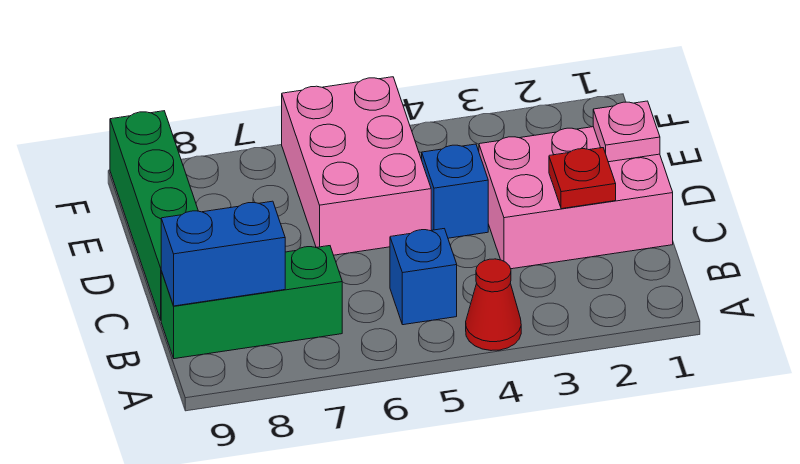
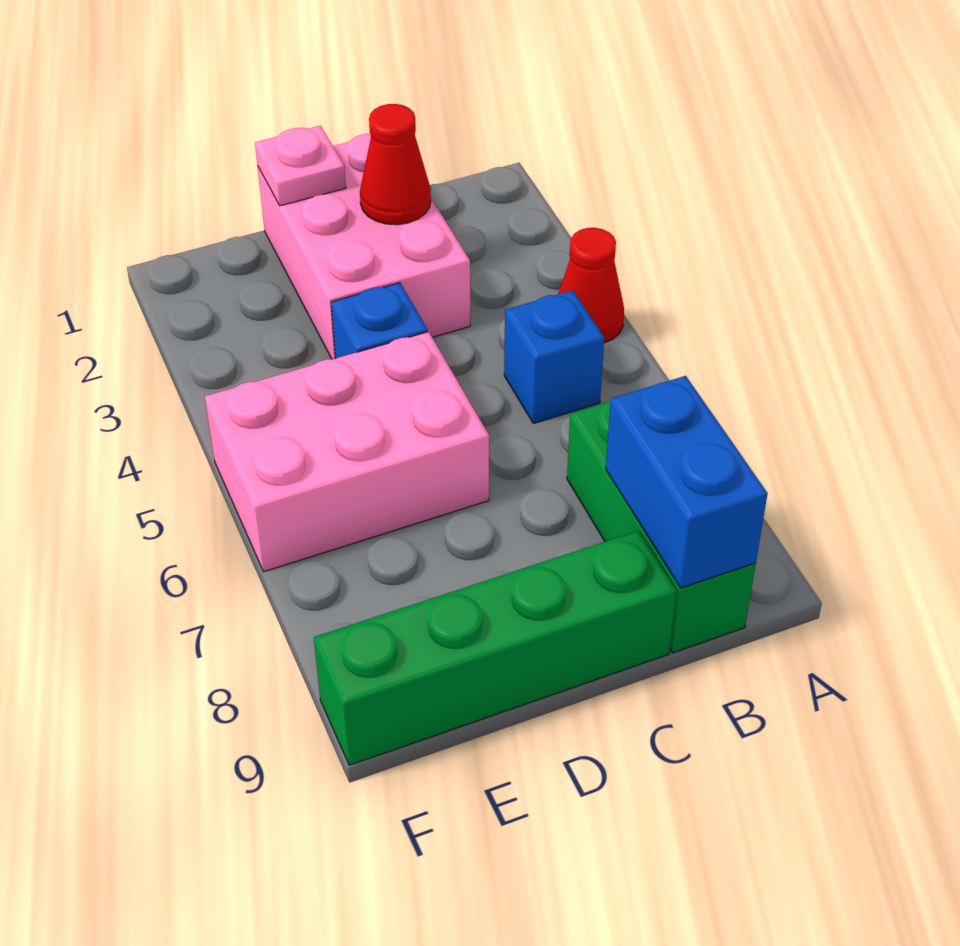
red plate C2 level 2 -> red cone C2 level 2

